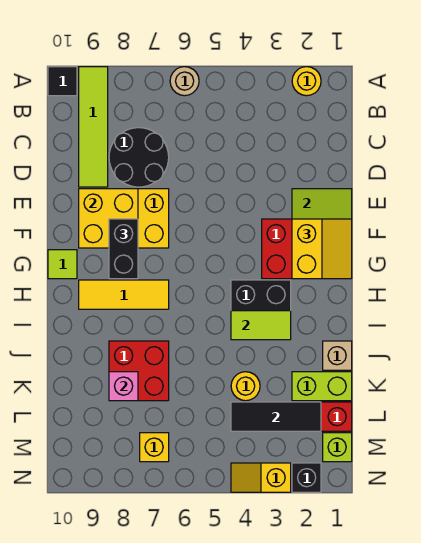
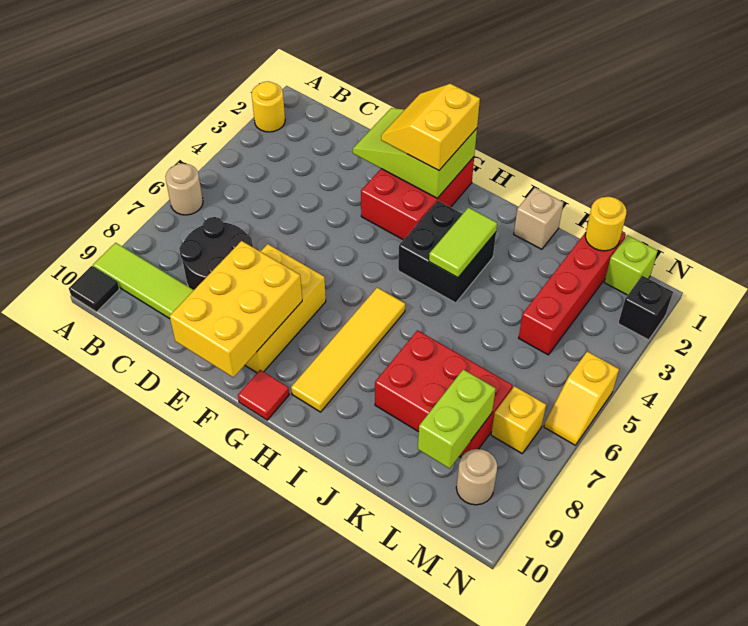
yellow brick E8:F9 level 2 -> yellow brick E8:F10 level 2
yellow slope F1:G2 level 3 top 2 -> yellow slope F1:G2 level 3 top G
black brick F8:G8 level 3 -> none
lime tile G10 level 1 -> red tile G10 level 1
yellow tile H7:H9 level 1 -> yellow tile H6:H9 level 1
red brick J7:K8 level 1 -> red brick J7:L8 level 1
lime brick K1:K2 level 1 -> lime brick L8:L9 level 2
yellow round brick K4 level 1 -> yellow round brick L1 level 2
pink brick K8 level 2 -> none
black tile L2:L4 level 2 -> none
none -> tan round brick M9 level 1
yellow slope N3:N4 level 1 top 3 -> yellow slope N5:N6 level 1 top 5

